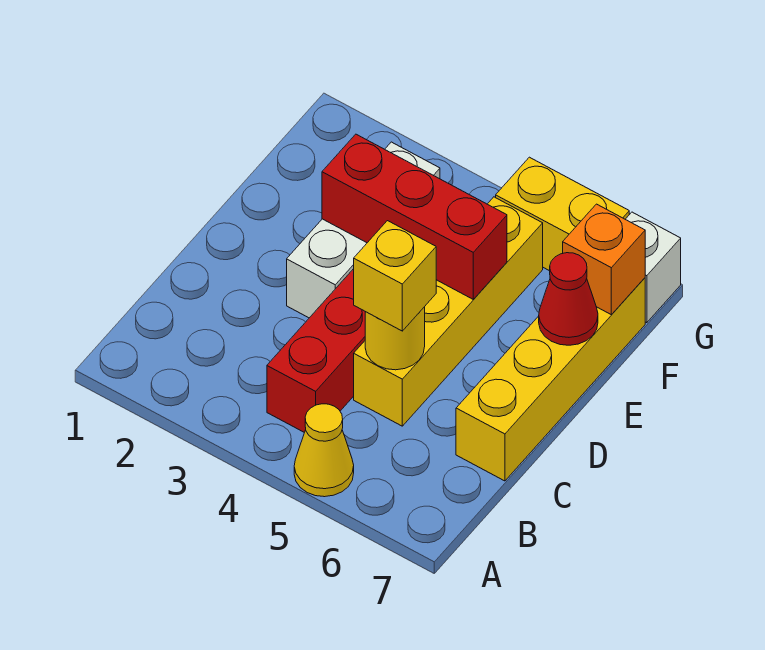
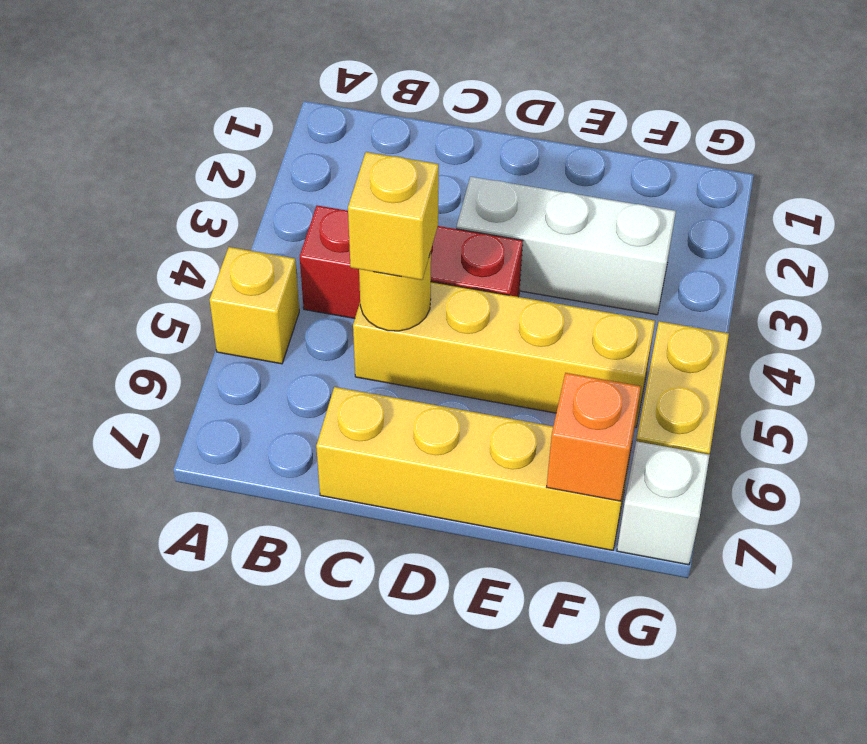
yellow cone A5 level 1 -> yellow brick A5 level 1
red brick E3:E5 level 2 -> none
red cone E7 level 2 -> none

